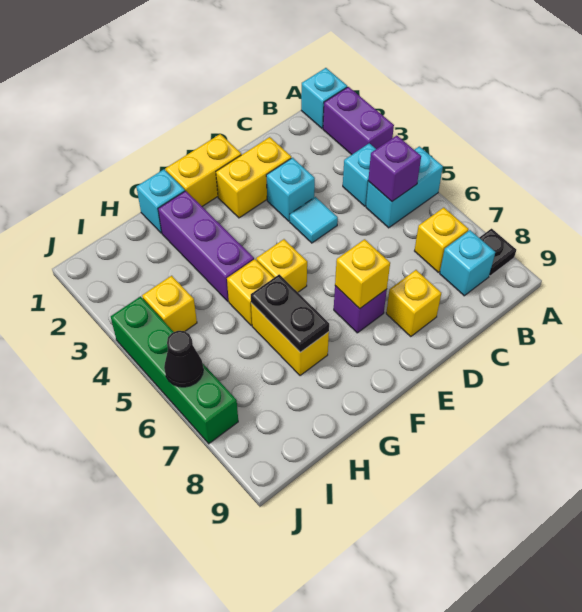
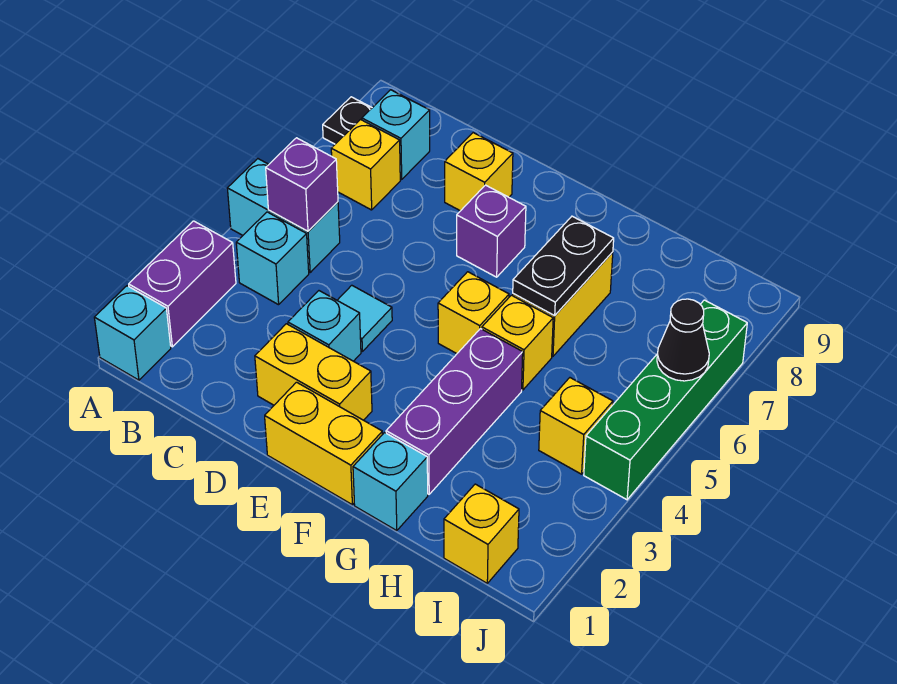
yellow brick E7 level 2 -> yellow brick I1 level 1

